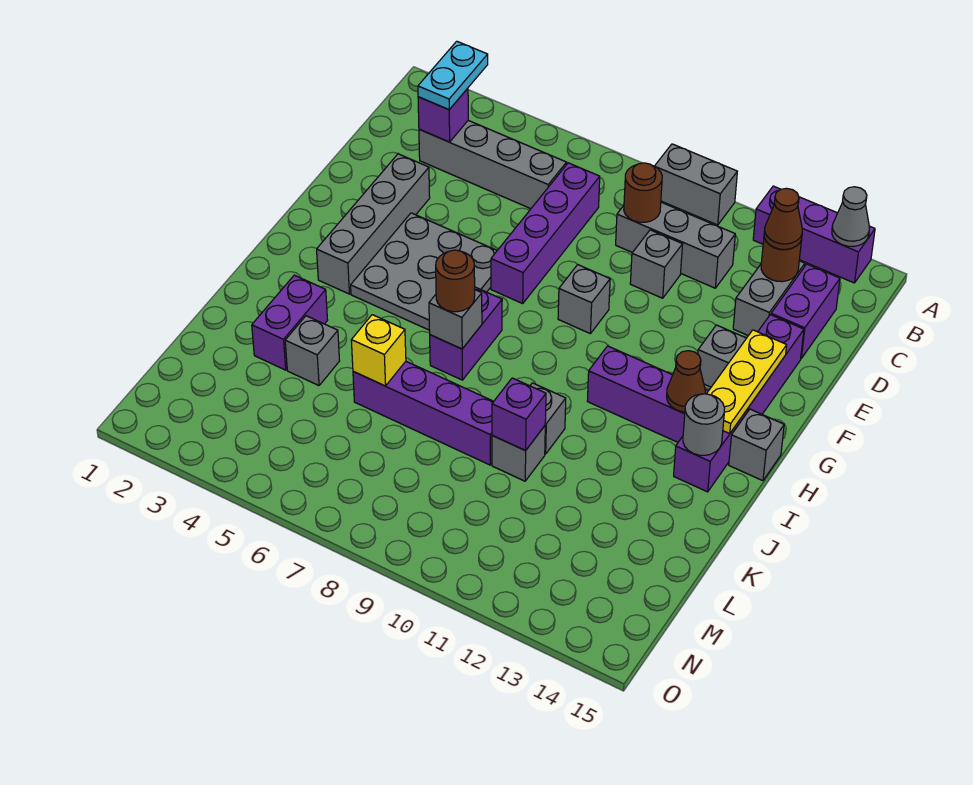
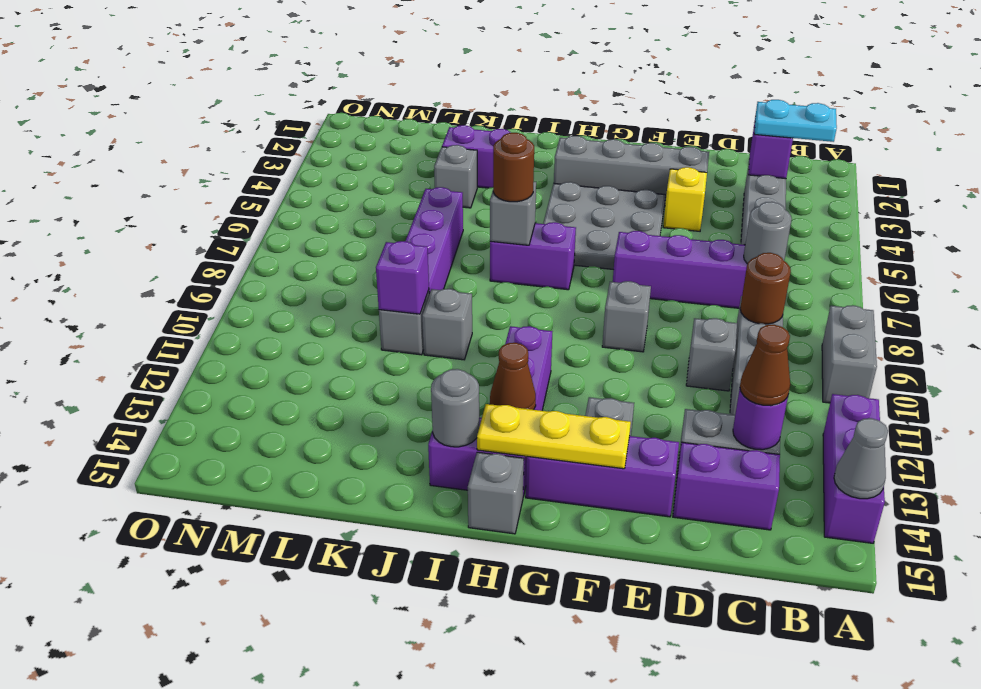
none -> grey round brick C7 level 2
brown round brick C13 level 2 -> purple round brick C13 level 2
yellow brick K6 level 2 -> yellow brick E4 level 1

